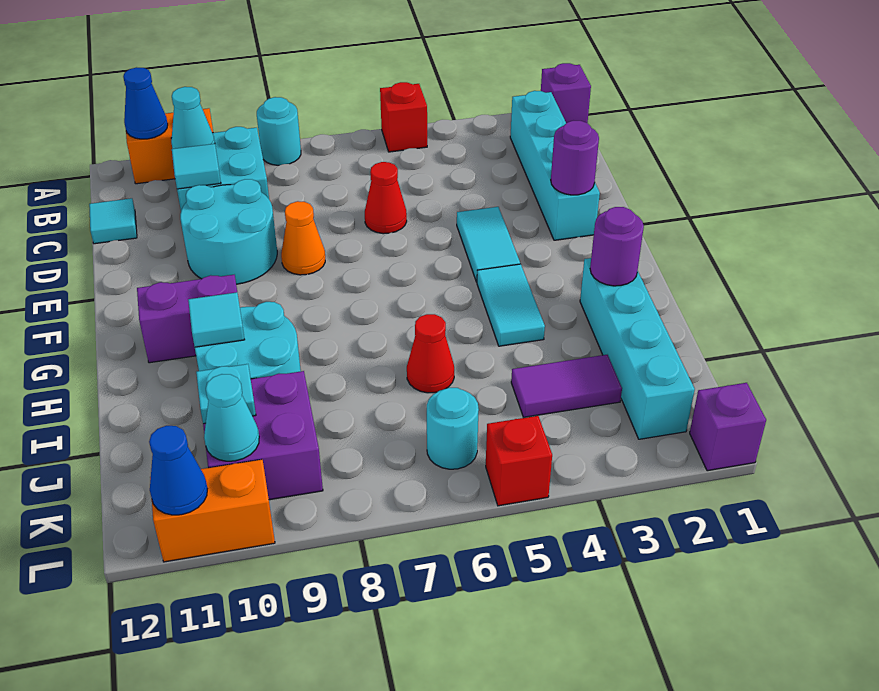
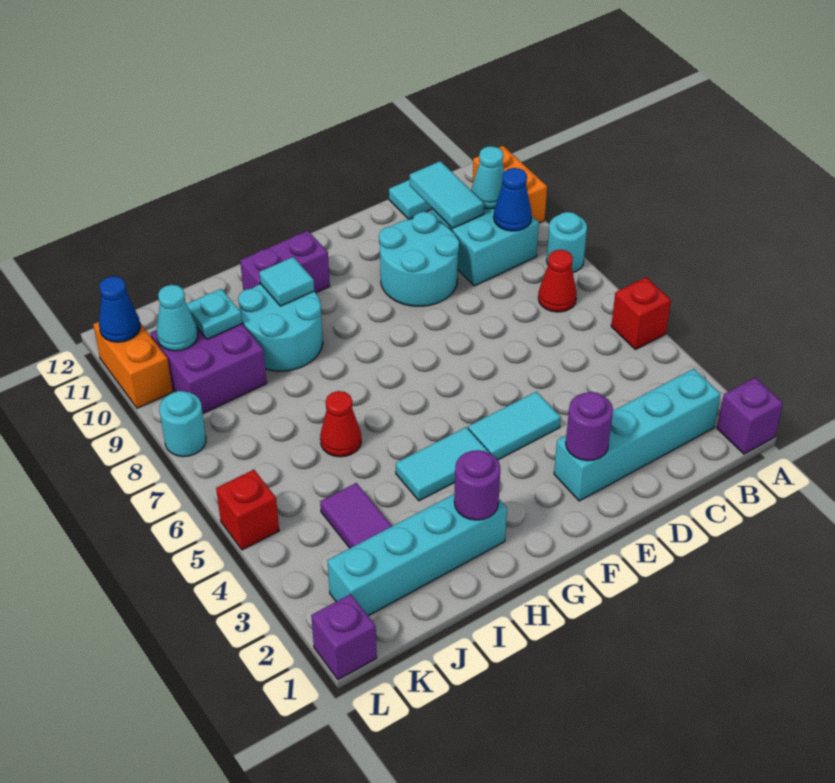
blue cone A11 level 2 -> blue cone B9 level 2
cyan tile C10 level 2 -> cyan tile C10:C11 level 2
red cone D6 level 1 -> red cone B7 level 1
orange cone E8 level 1 -> none
purple brick G10:G11 level 1 -> purple brick G11:H11 level 1
cyan round brick K6 level 1 -> cyan round brick L8 level 1

